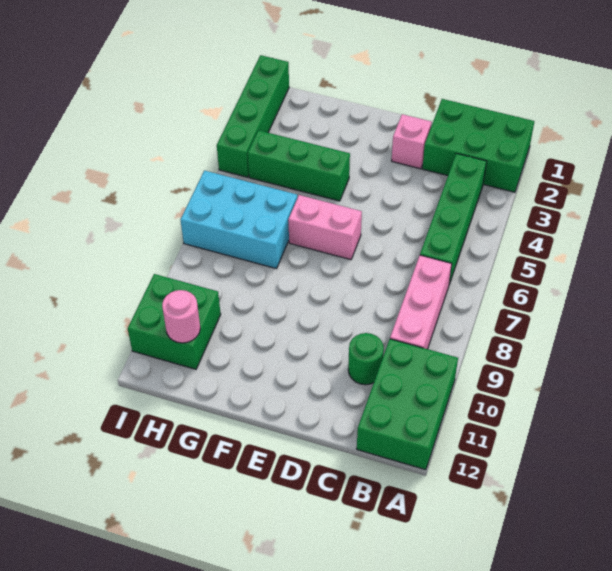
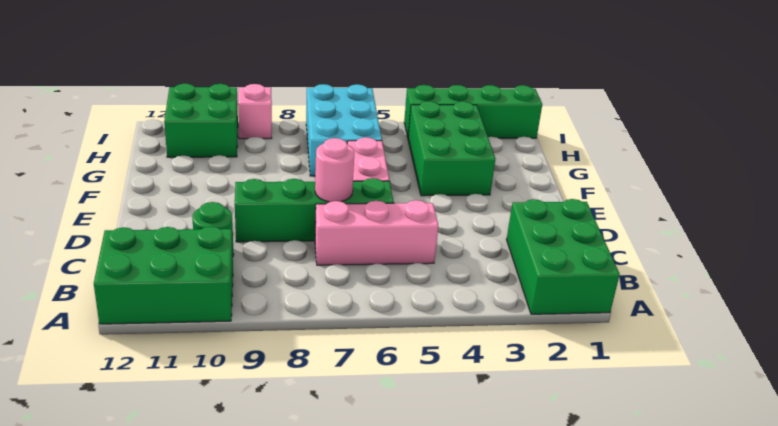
green brick B3:B6 level 1 -> green brick D6:D9 level 1
pink brick B7:B9 level 1 -> pink brick C5:C7 level 1
pink brick D2 level 1 -> pink brick I9 level 1
green brick F4:H4 level 1 -> green brick F3:H4 level 1
pink round brick H11 level 2 -> pink round brick D7 level 2

